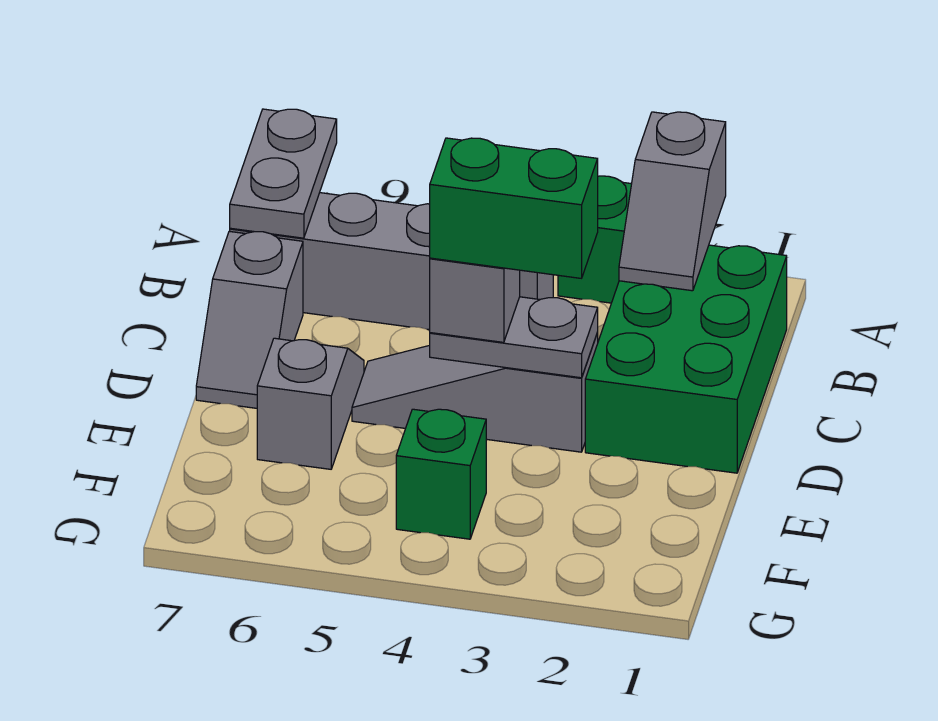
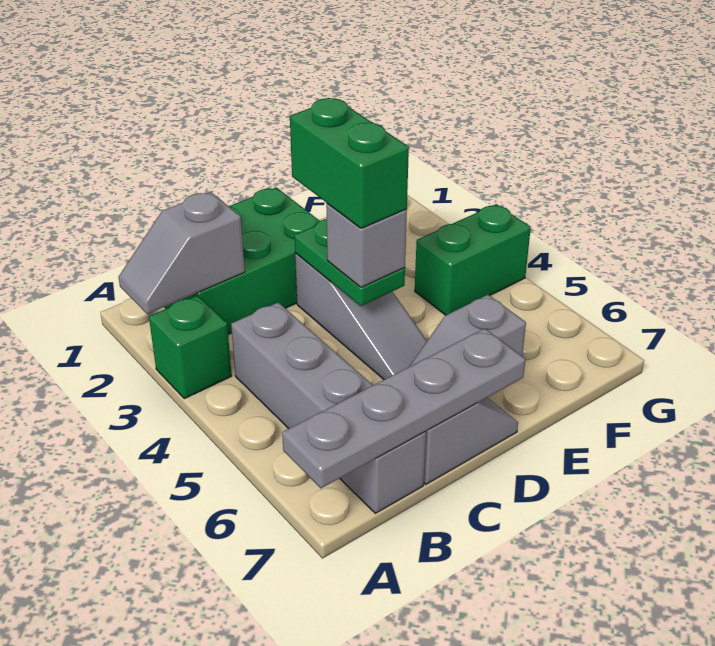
grey slope A2:B2 level 2 top A -> grey slope A2:B2 level 2 top B
grey plate A7:B7 level 2 -> grey plate A7:D7 level 2
grey plate D3:D4 level 2 -> green plate D3:D4 level 2
green brick F4 level 1 -> green brick F4:G4 level 1

